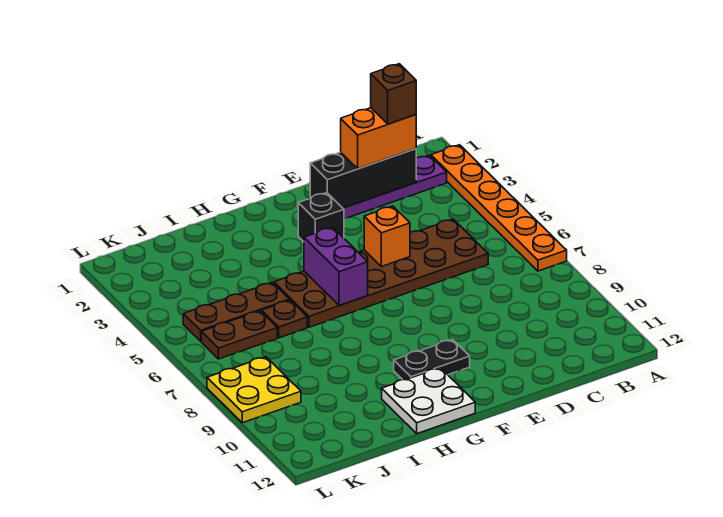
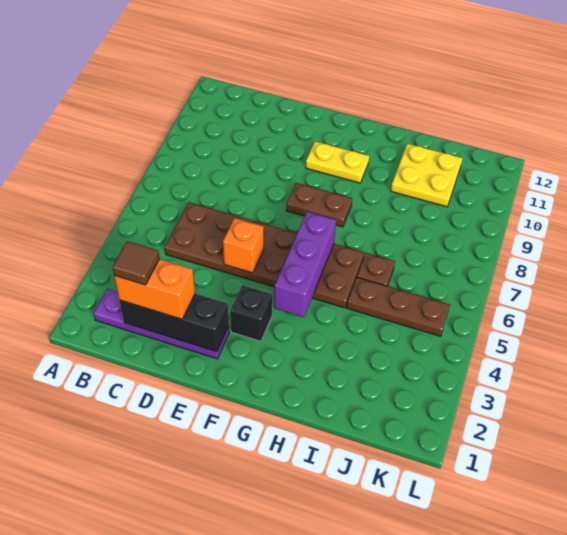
orange plate A2:A7 level 1 -> none
brown brick C2 level 4 -> brown tile C2 level 4
black plate F10:G10 level 1 -> yellow plate F10:G10 level 1
purple brick G5:G6 level 2 -> purple brick G4:G6 level 2
white plate G11:H12 level 1 -> none
brown plate J6:K6 level 1 -> brown plate F8:G8 level 1
yellow plate K8:L9 level 1 -> yellow plate I10:J11 level 1

